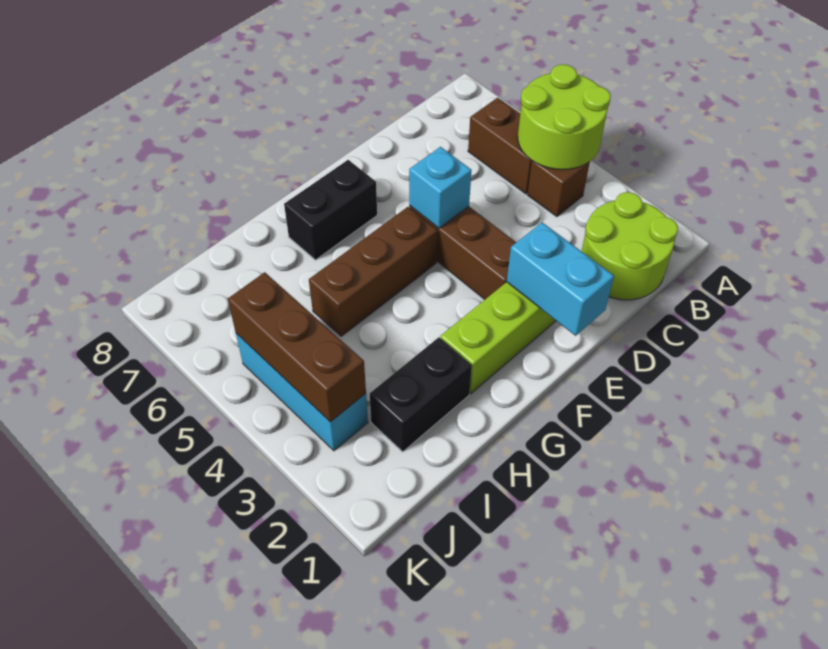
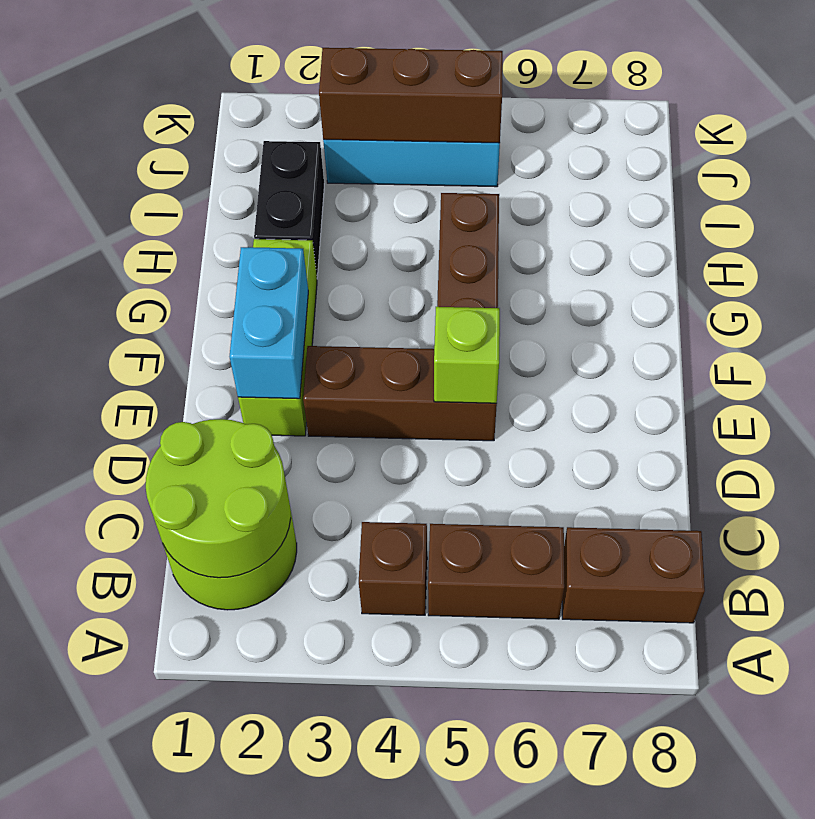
lime round brick A4:B5 level 2 -> lime round brick B1:C2 level 2
none -> brown brick B7:B8 level 1
cyan brick E1:E2 level 2 -> cyan brick E2:F2 level 2
cyan brick E5 level 2 -> lime brick E5 level 2
black brick F7:G7 level 1 -> none

